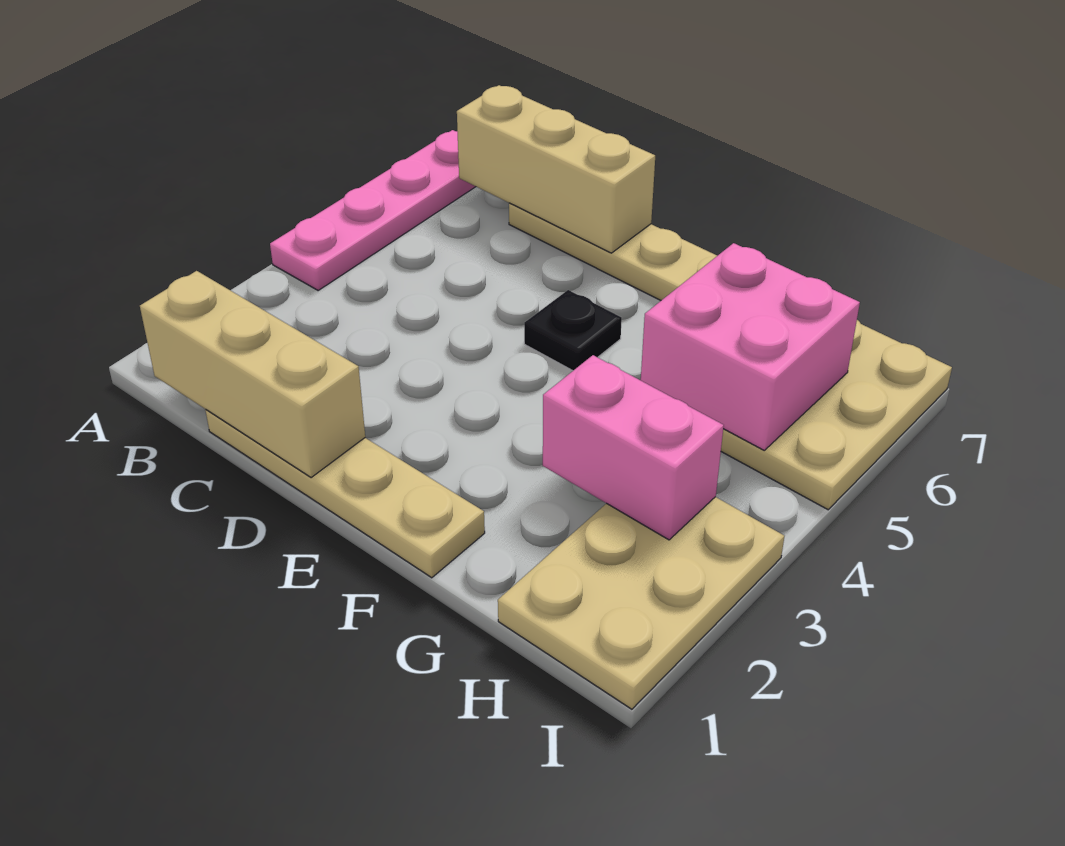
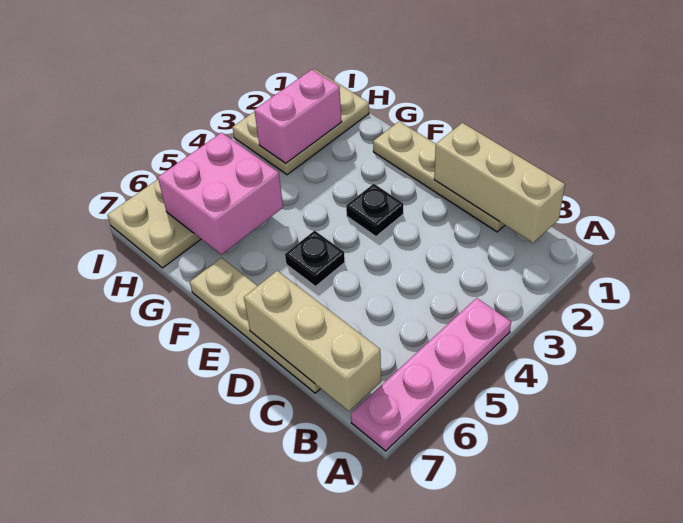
none -> black plate E3 level 1
pink brick G3:H3 level 2 -> pink brick H2:H3 level 2

